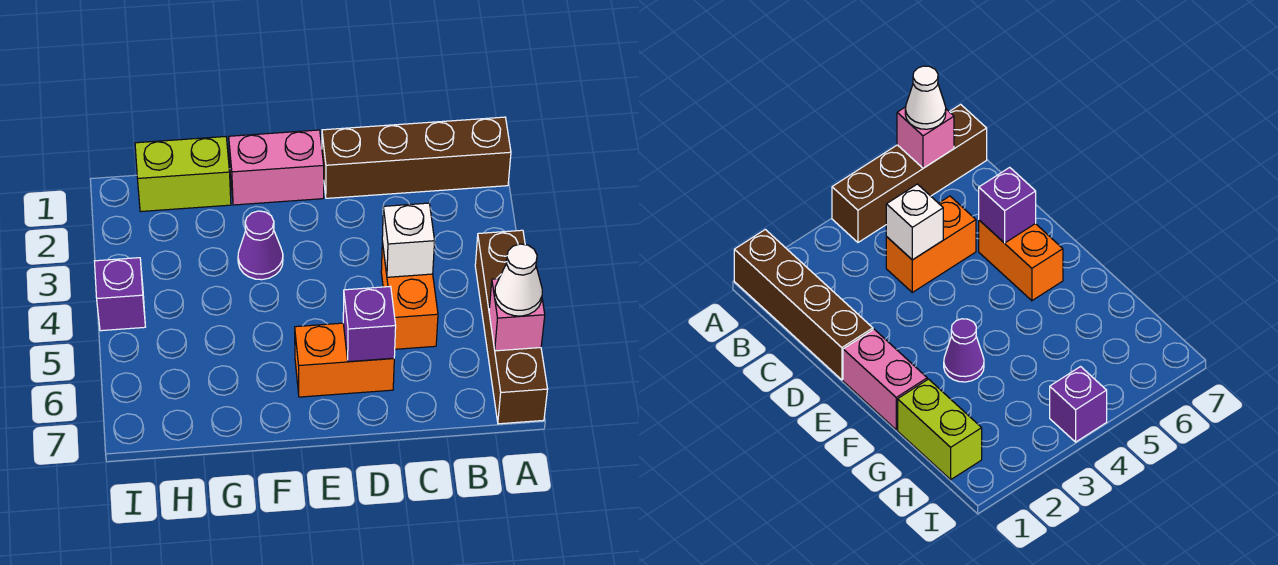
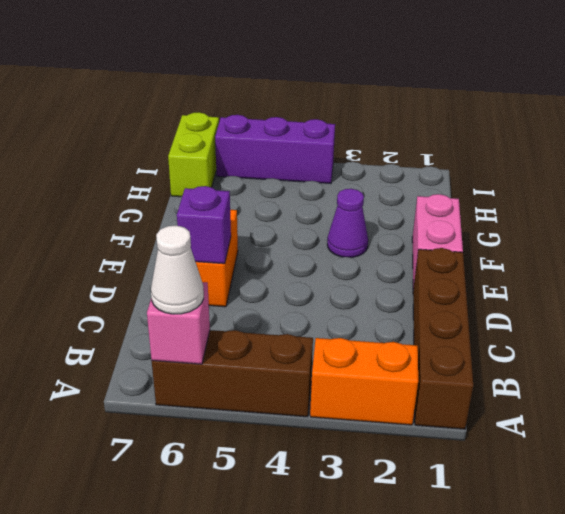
brown brick A4:A7 level 1 -> brown brick A4:A6 level 1
orange brick C4:C5 level 1 -> orange brick A2:A3 level 1
white brick C4 level 2 -> none
lime brick G1:H1 level 1 -> lime brick H7:I7 level 1
purple brick I4 level 1 -> purple brick I4:I6 level 1

